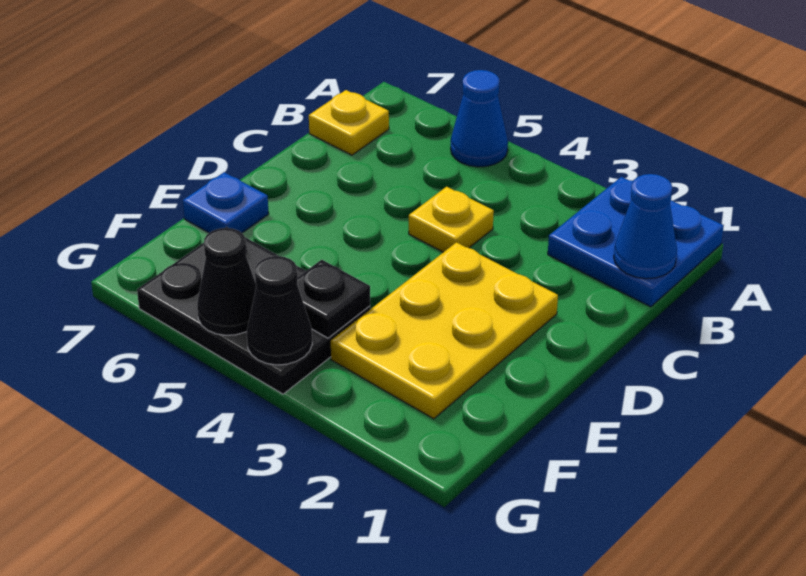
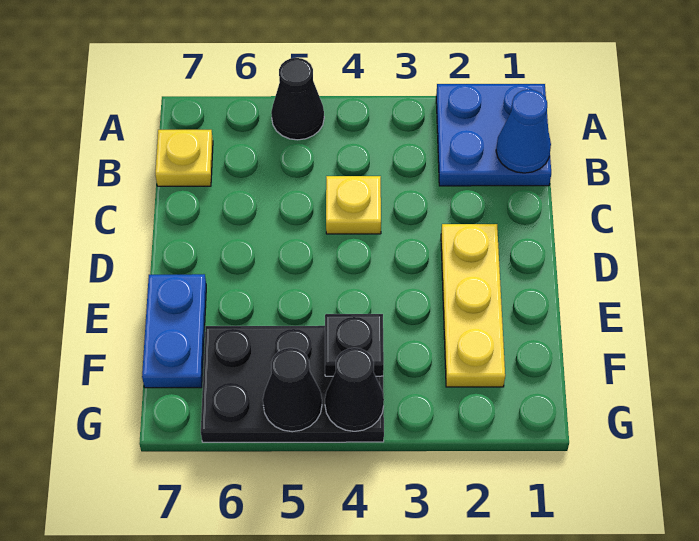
blue cone A5 level 1 -> black cone A5 level 1
yellow plate D2:F3 level 1 -> yellow plate D2:F2 level 1
blue plate E7 level 1 -> blue plate E7:F7 level 1

